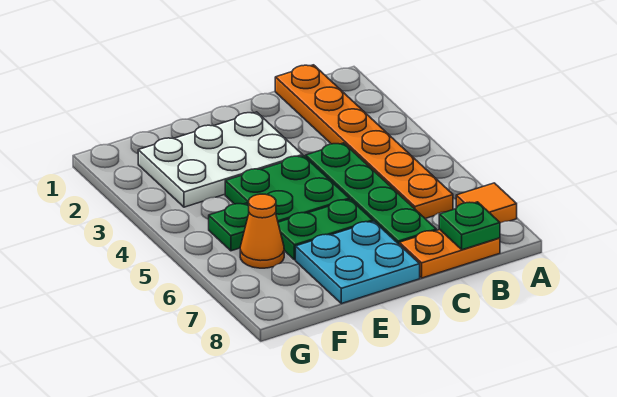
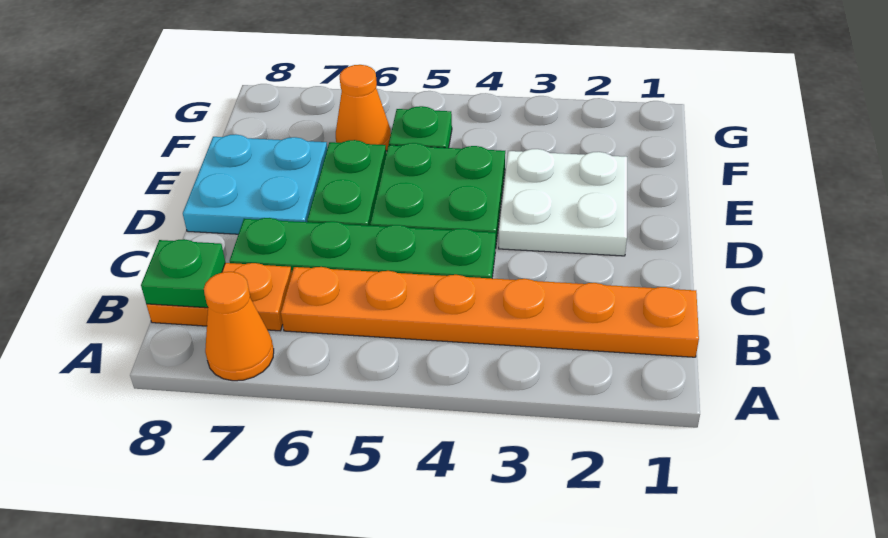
orange tile A7 level 1 -> orange cone A7 level 1
orange plate B8:C8 level 1 -> orange plate B7:B8 level 1
white plate D2:F3 level 1 -> white plate D2:E3 level 1

